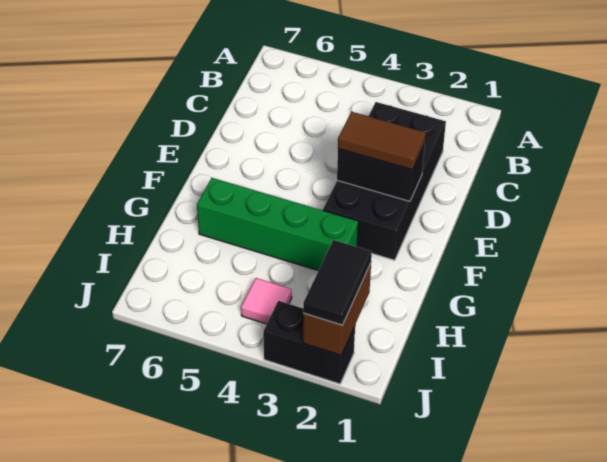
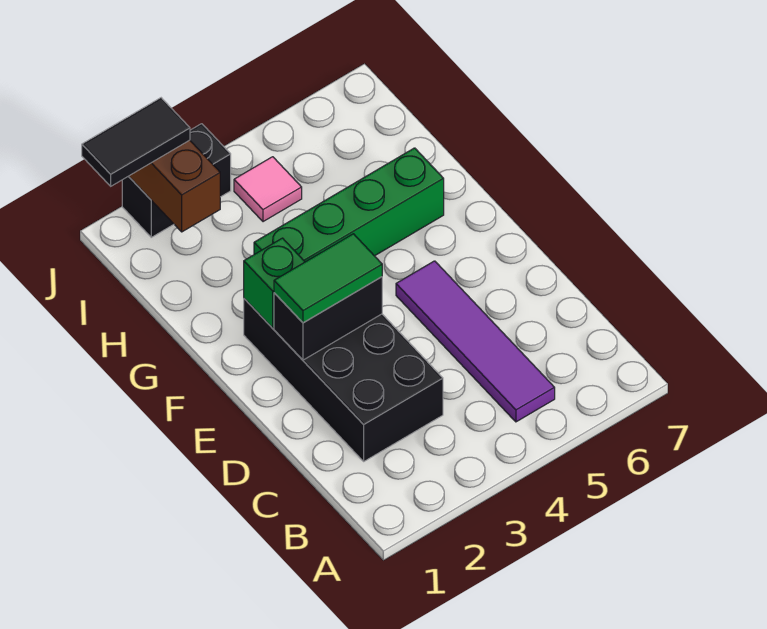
none -> purple tile B5:E5 level 1
brown tile E2:E3 level 3 -> green tile E2:E3 level 3
none -> green brick F2 level 2
black tile I2:J2 level 3 -> black tile J1:J2 level 3

